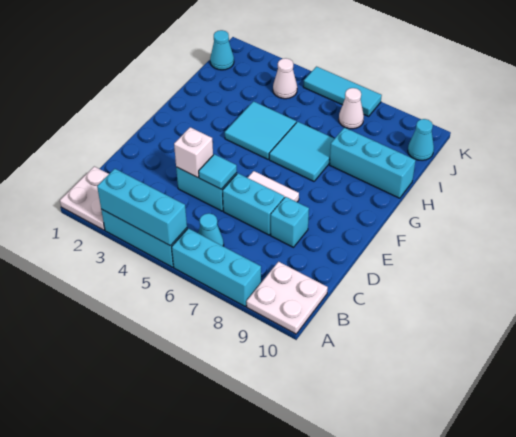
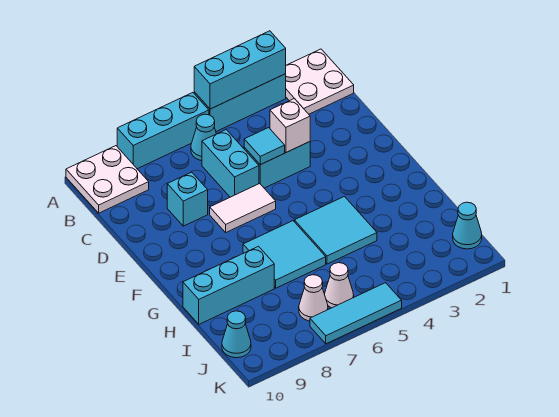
cyan brick D6:D7 level 1 -> cyan brick C6:D6 level 1
white cone J4 level 1 -> white cone J6 level 1

